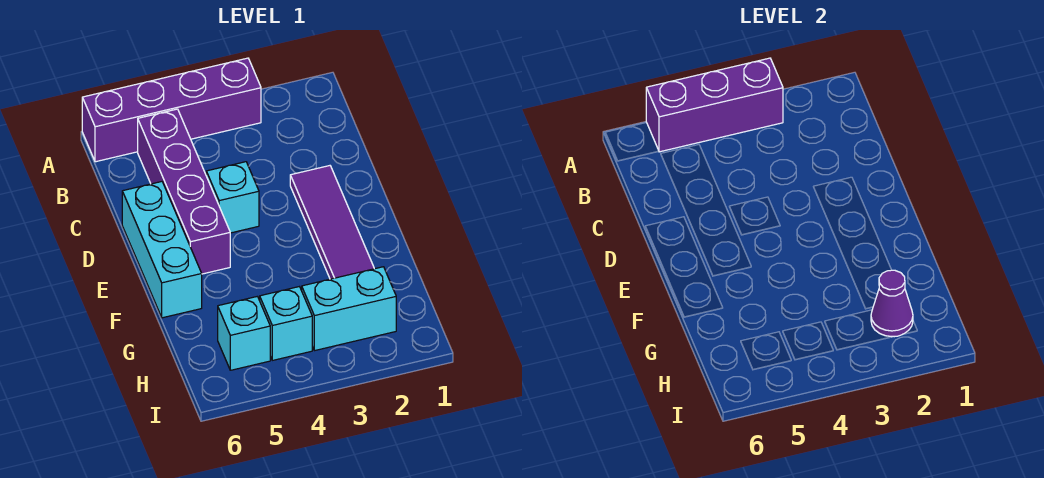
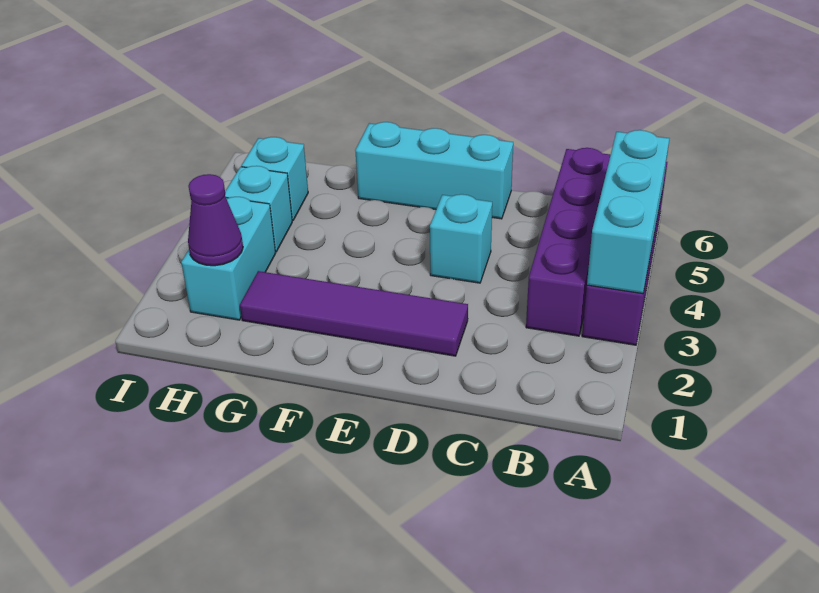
purple brick A3:A5 level 2 -> cyan brick A3:A5 level 2
purple brick B5:E5 level 1 -> purple brick B3:B6 level 1

